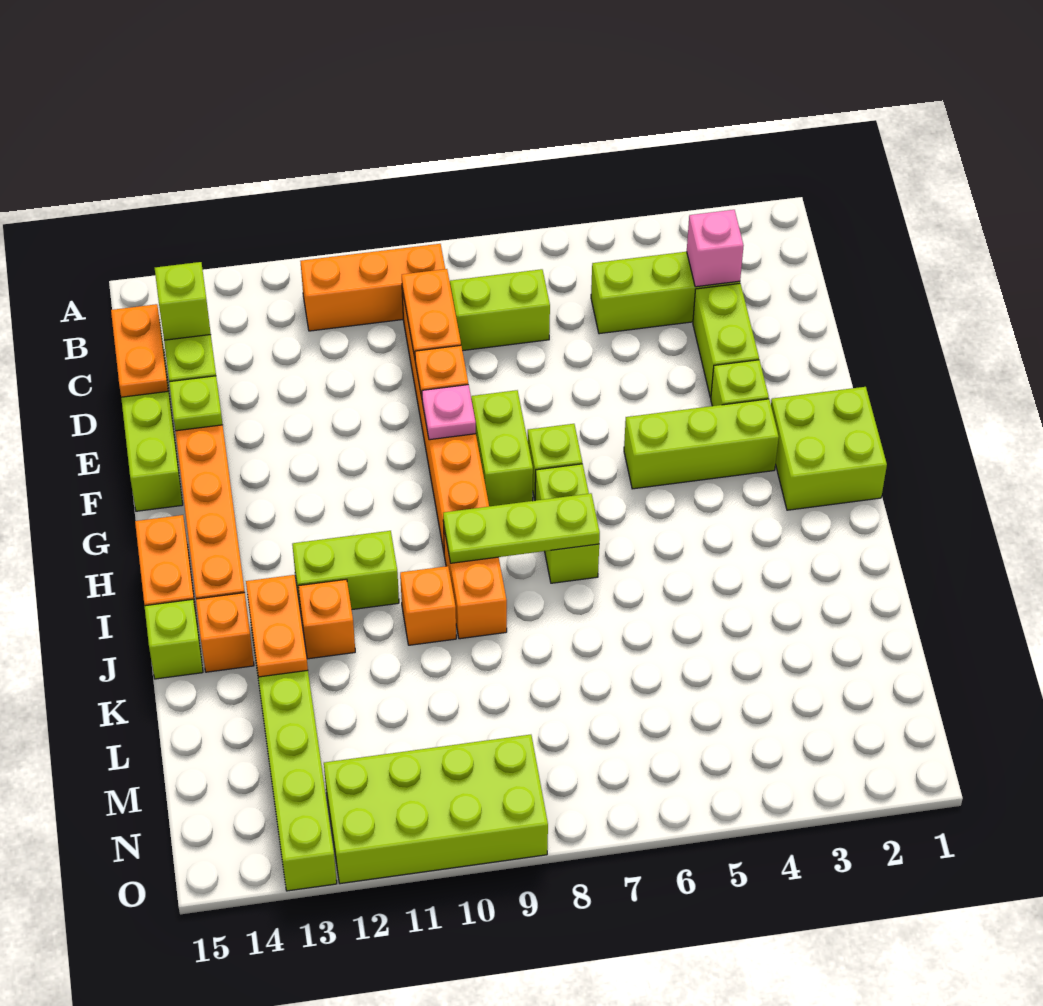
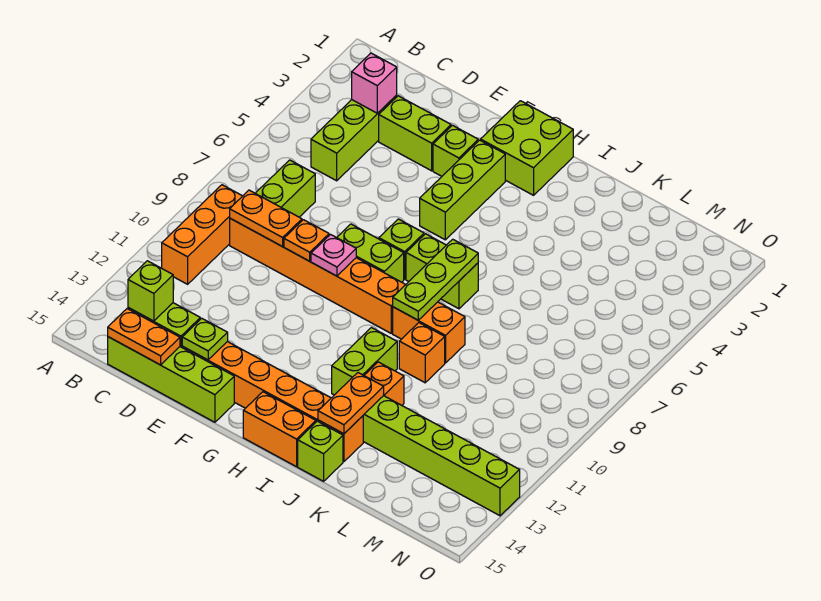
orange plate J13:K13 level 2 -> orange plate J13:J14 level 2
lime brick N9:O12 level 1 -> none

